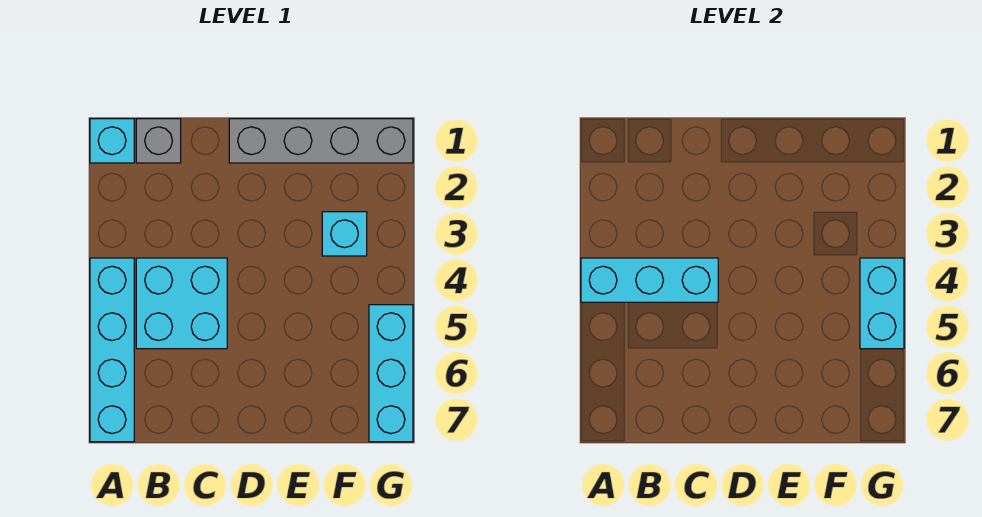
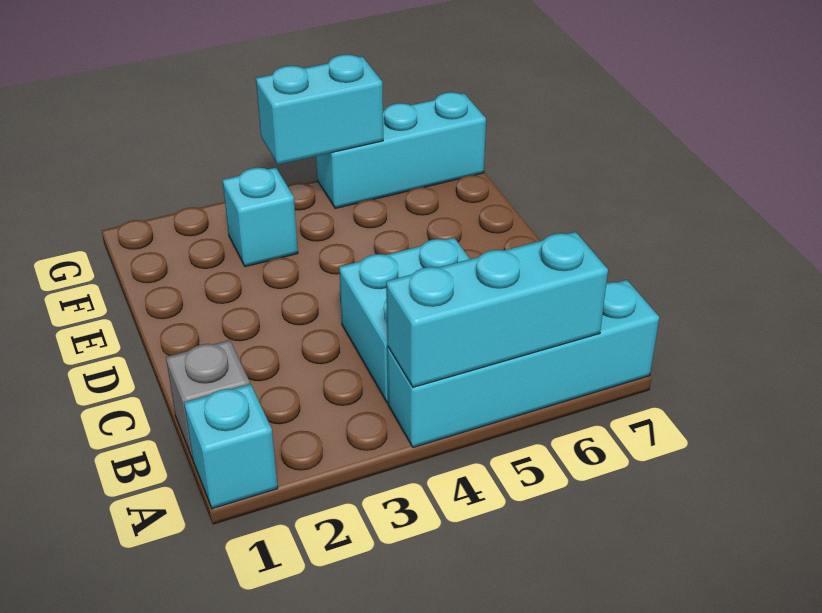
cyan brick A4:C4 level 2 -> cyan brick A4:A6 level 2
grey brick D1:G1 level 1 -> none

